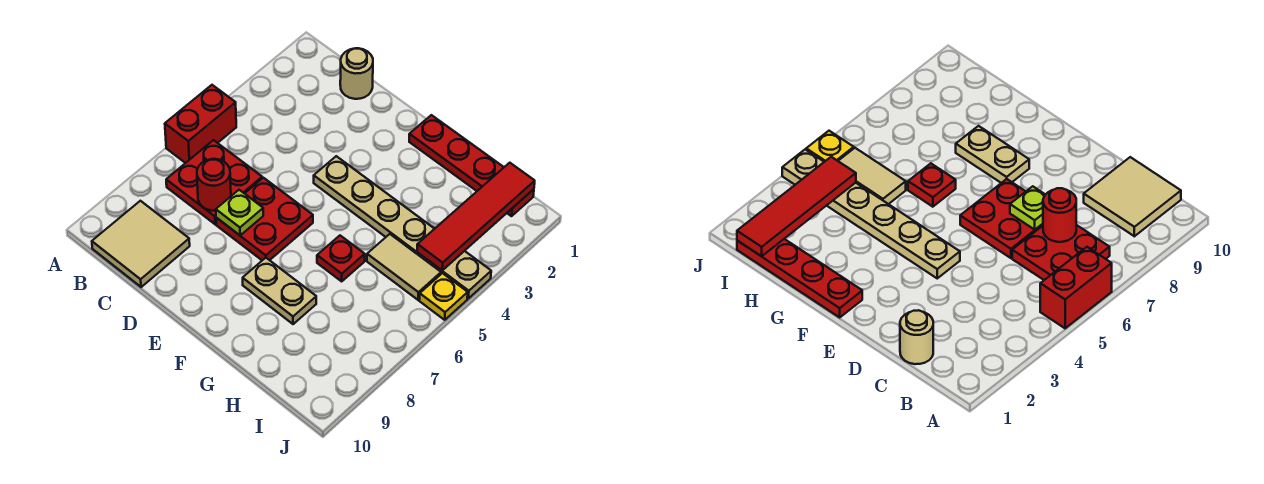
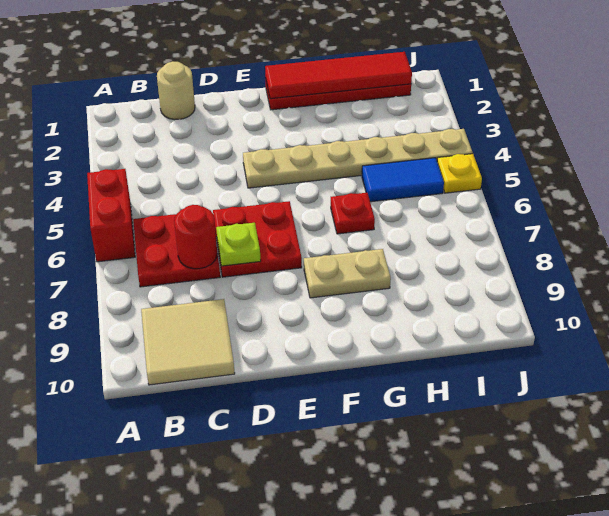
tan tile H5:I5 level 1 -> blue tile H5:I5 level 1
red tile I1:I4 level 2 -> red tile F1:I1 level 2

